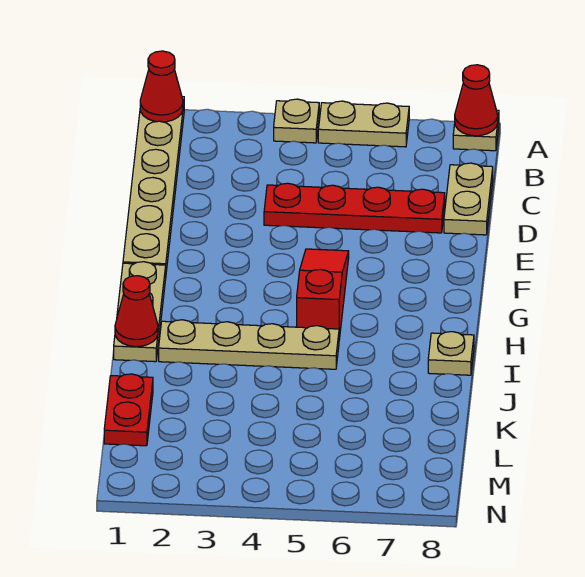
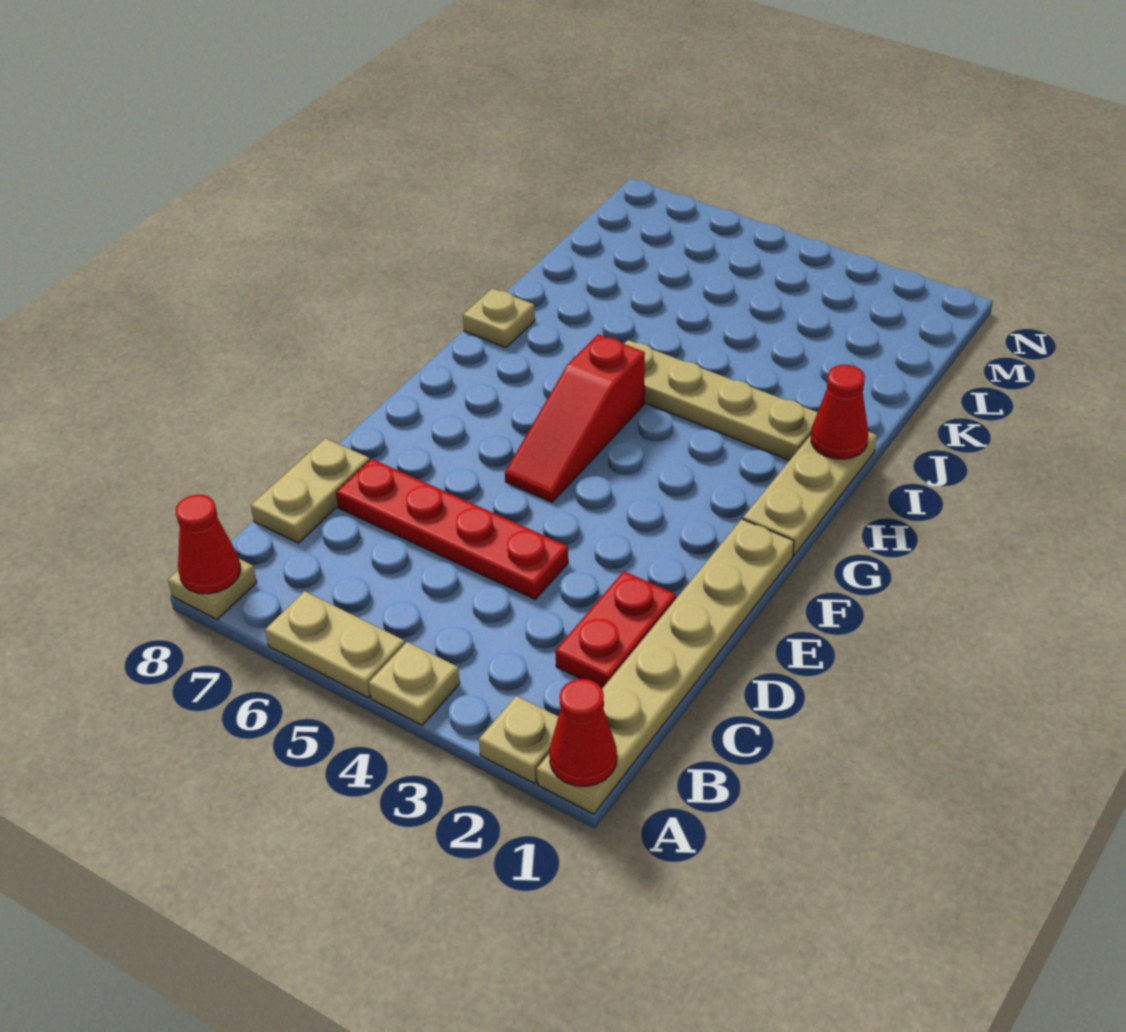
none -> tan plate A2 level 1
red plate K1:L1 level 1 -> red plate C2:D2 level 1

